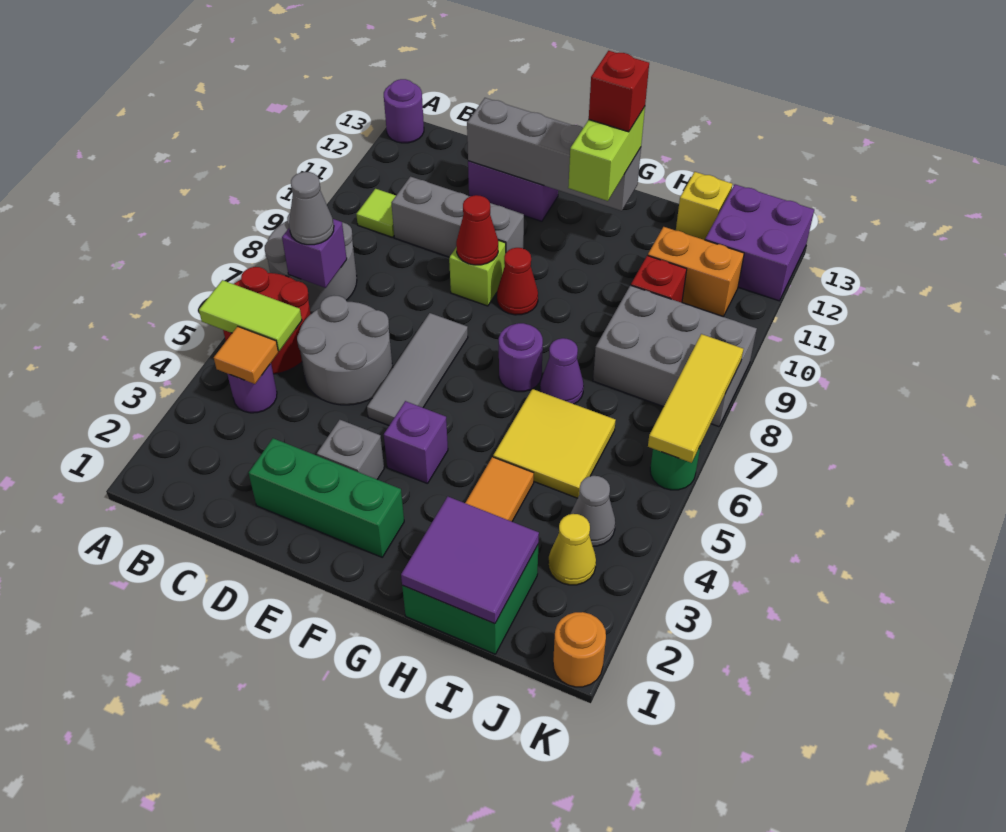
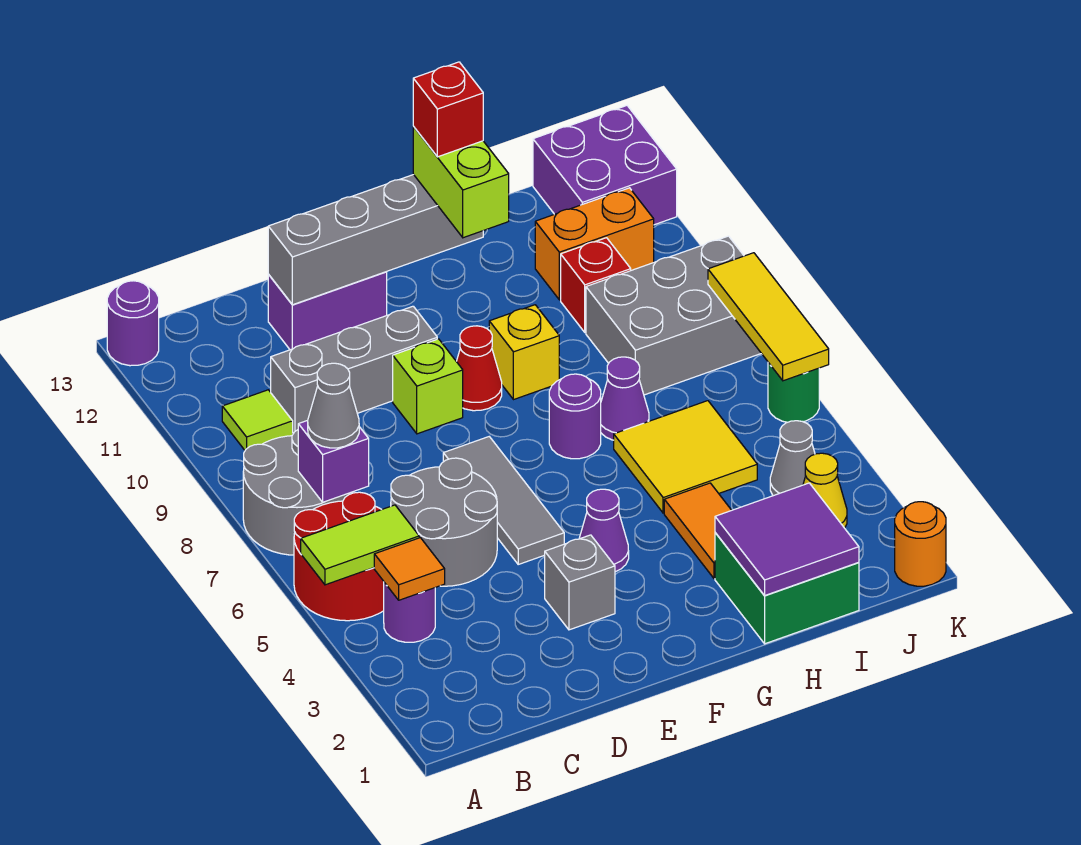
green brick D2:F2 level 1 -> none
red cone E9 level 2 -> none
purple brick F4 level 1 -> purple cone F4 level 1
yellow brick I13 level 1 -> yellow brick G9 level 1

